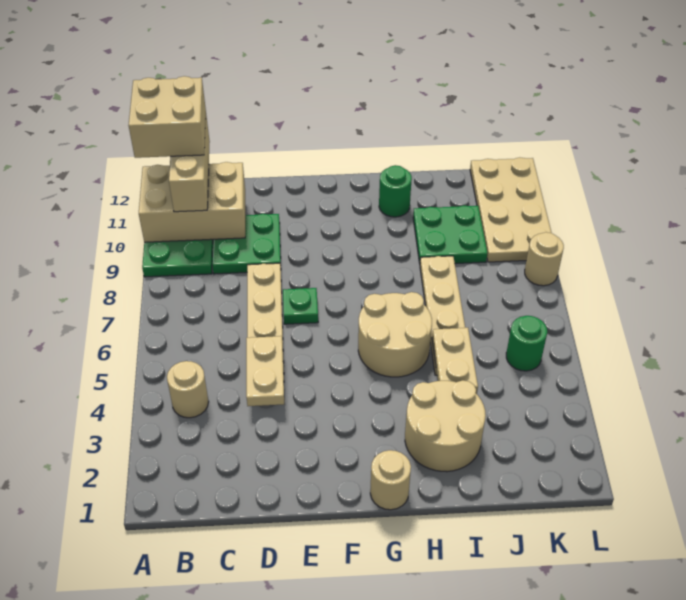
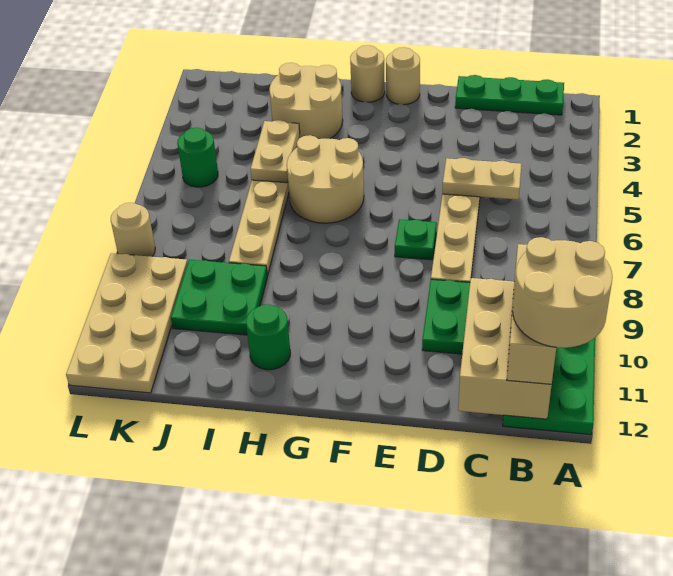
tan brick A10:C11 level 2 -> tan brick B10:C12 level 2
tan brick A11:B12 level 4 -> tan round brick A11:B12 level 4
none -> green plate B1:D1 level 1
tan round brick B4 level 1 -> tan round brick F1 level 1
tan plate D4:D5 level 2 -> tan plate C5:D5 level 2

